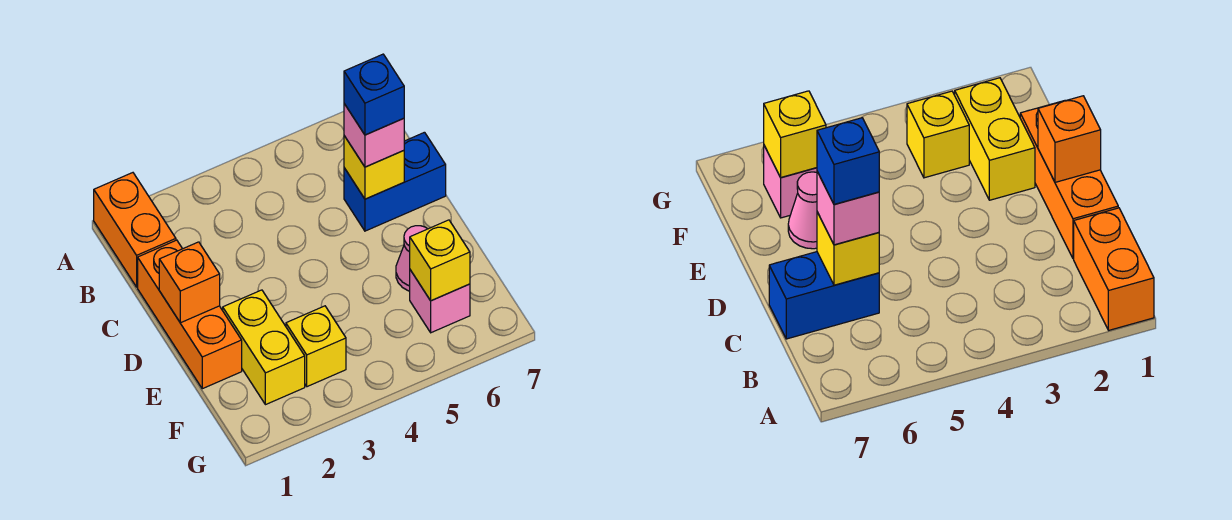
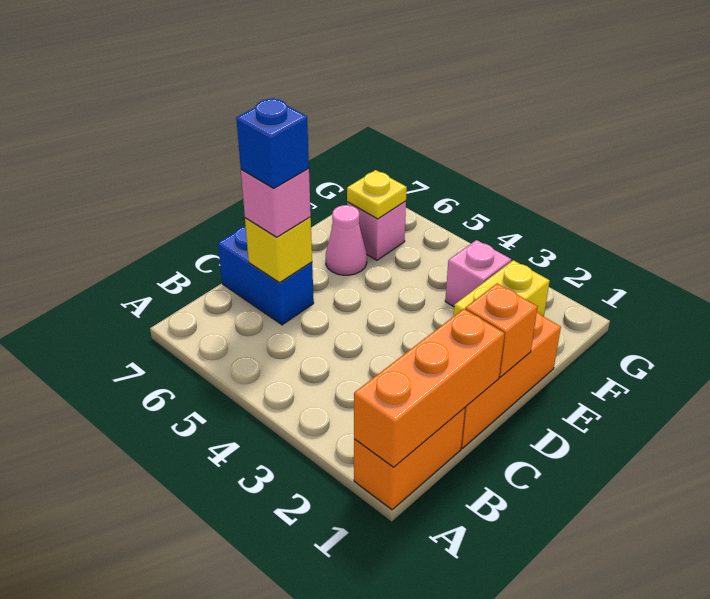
none -> orange brick A1:C1 level 2
yellow brick F3 level 1 -> pink brick F3 level 1
yellow brick F6 level 2 -> yellow plate F6 level 2

